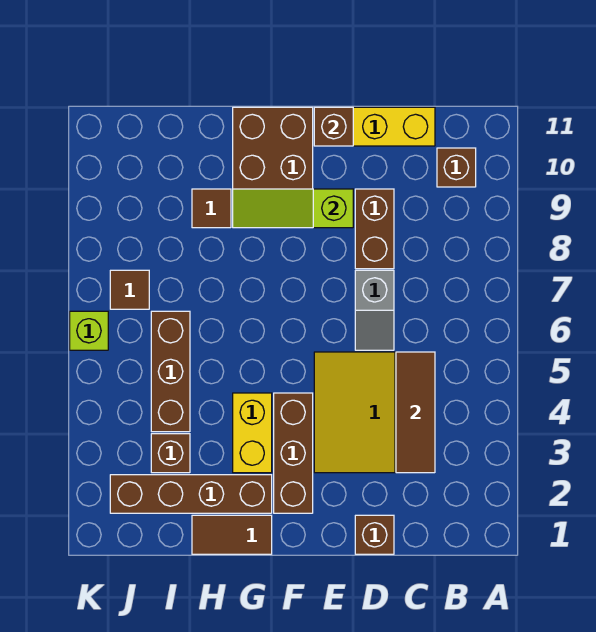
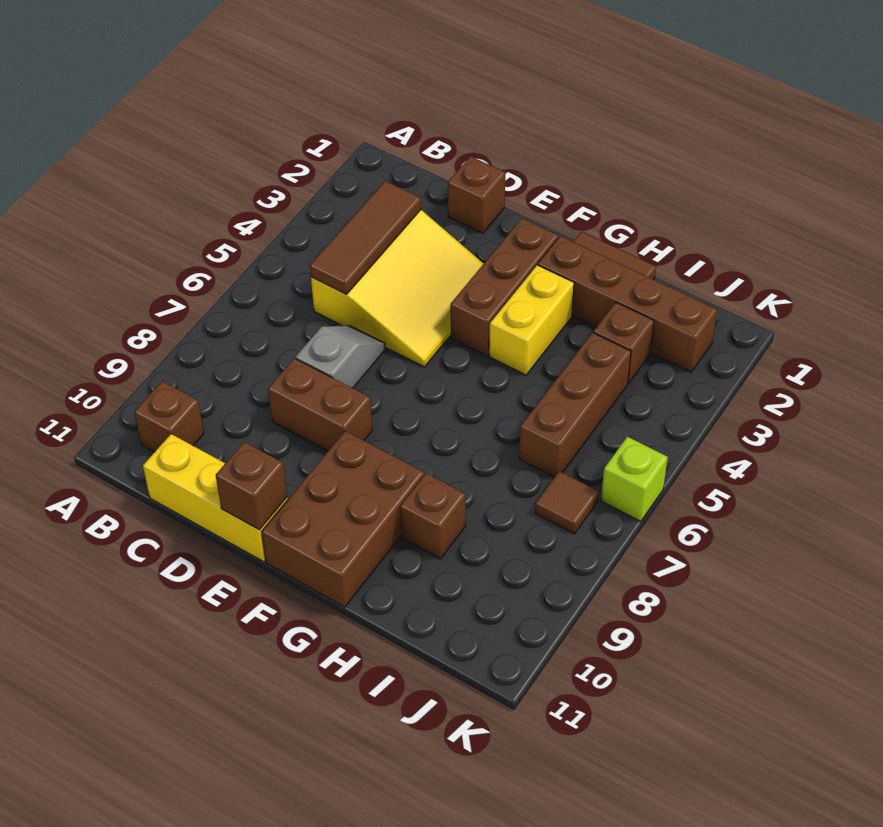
brown brick D8:D9 level 1 -> brown brick D8:E8 level 1
lime slope E9:G9 level 2 top E -> none
brown tile H9 level 1 -> brown brick H9 level 1

